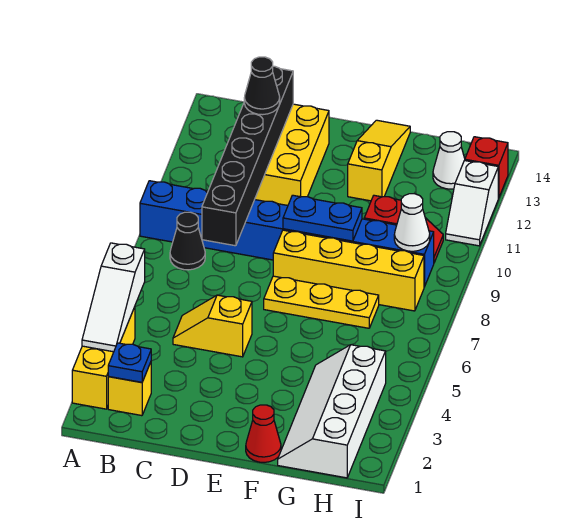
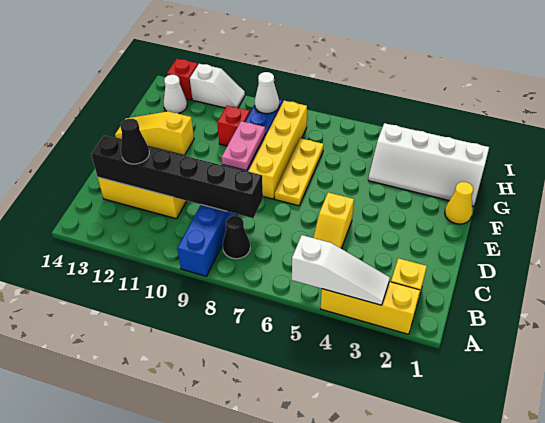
blue plate B2 level 2 -> none
blue plate E9:F9 level 2 -> pink plate E9:F9 level 2
red cone F1 level 1 -> yellow cone F1 level 1

